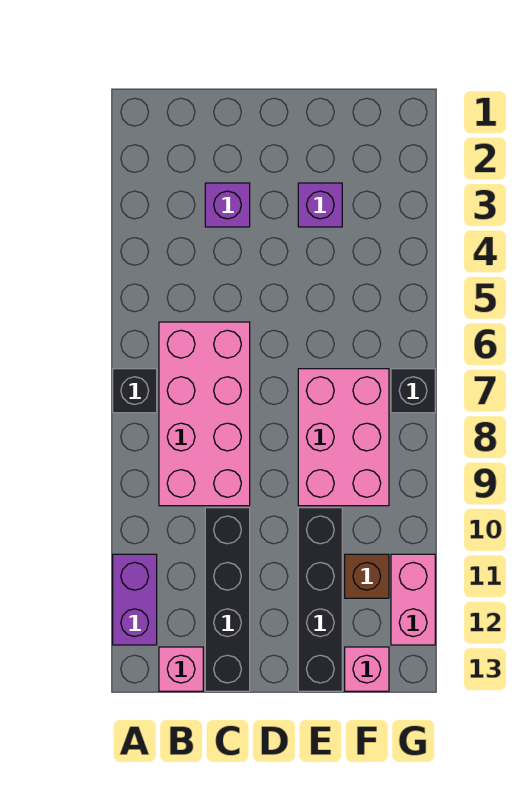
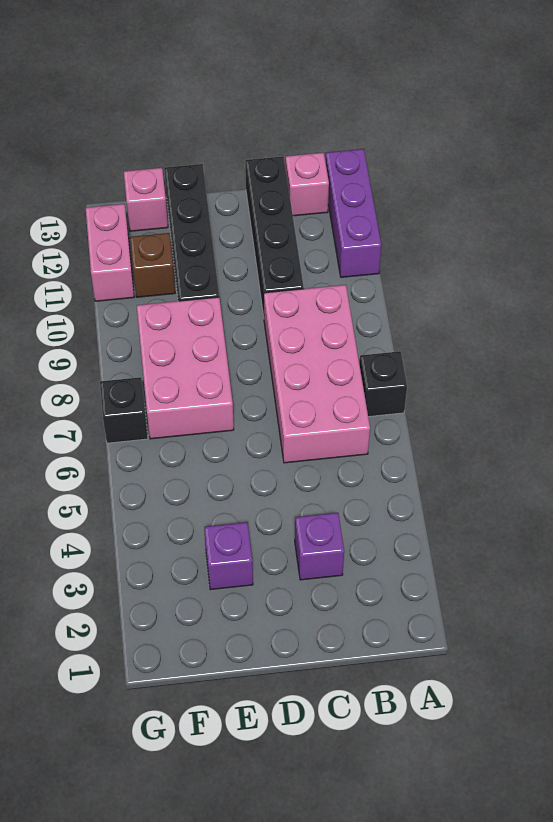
purple brick A11:A12 level 1 -> purple brick A11:A13 level 1

